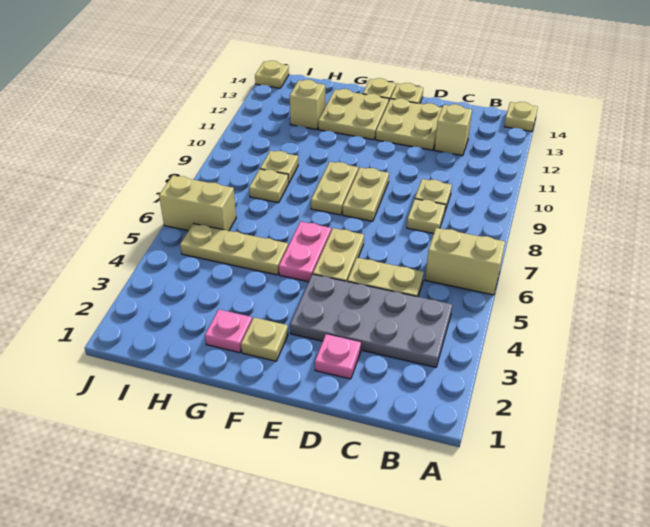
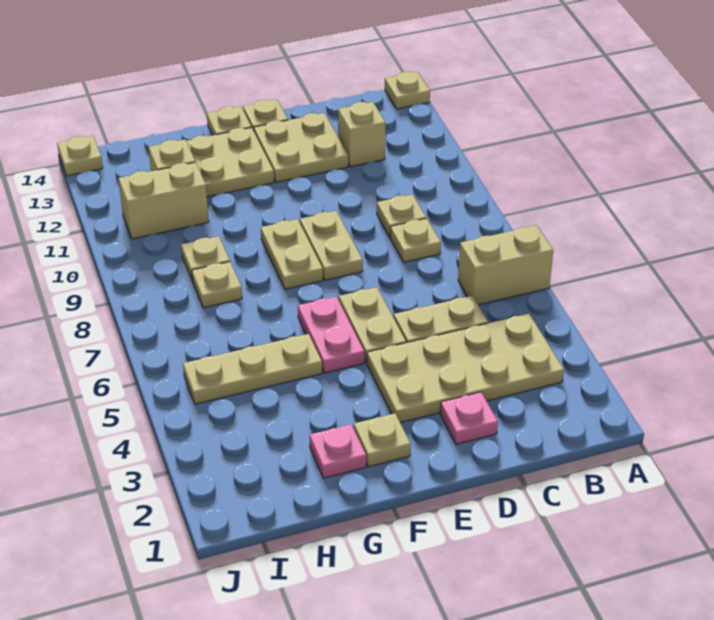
grey plate B3:E4 level 1 -> tan plate B3:E4 level 1
tan brick I6:J6 level 1 -> tan brick H11:I11 level 1

